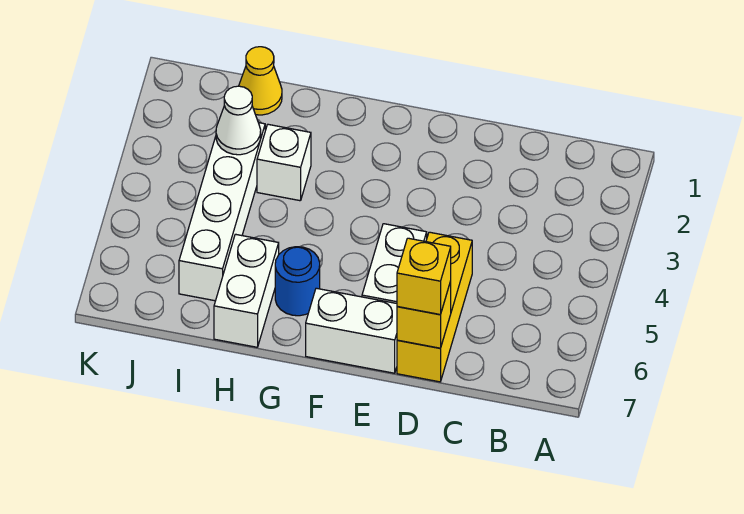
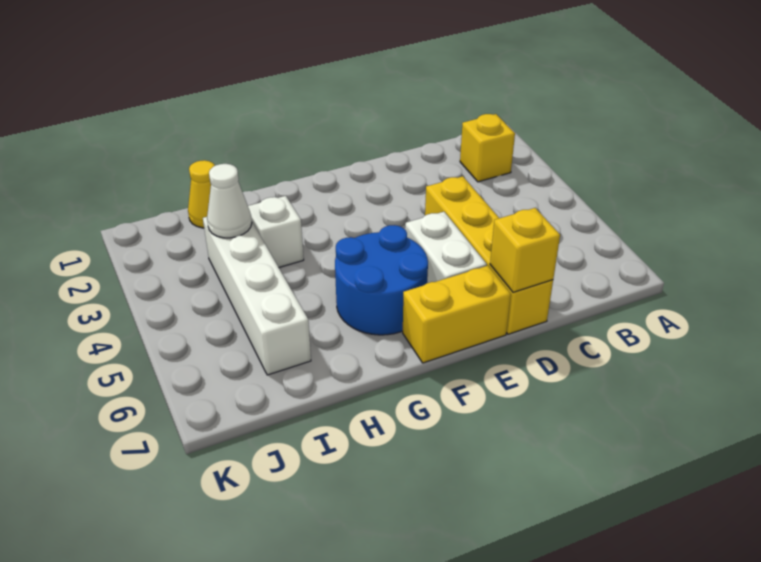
yellow brick D5:D7 level 1 -> yellow brick D4:D7 level 1
yellow brick D7 level 3 -> yellow brick B2 level 1
white brick E7:F7 level 1 -> yellow brick E7:F7 level 1
blue round brick G6 level 1 -> blue round brick F5:G6 level 1
white brick H6:H7 level 1 -> none

